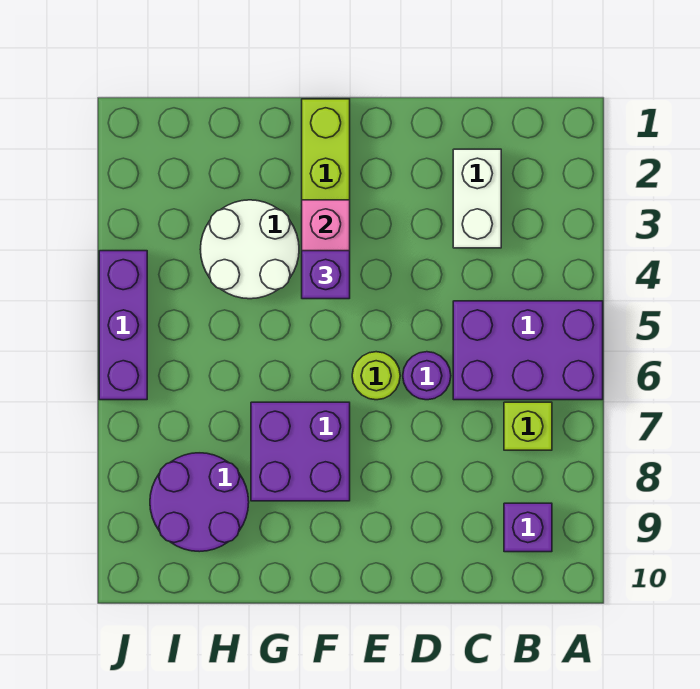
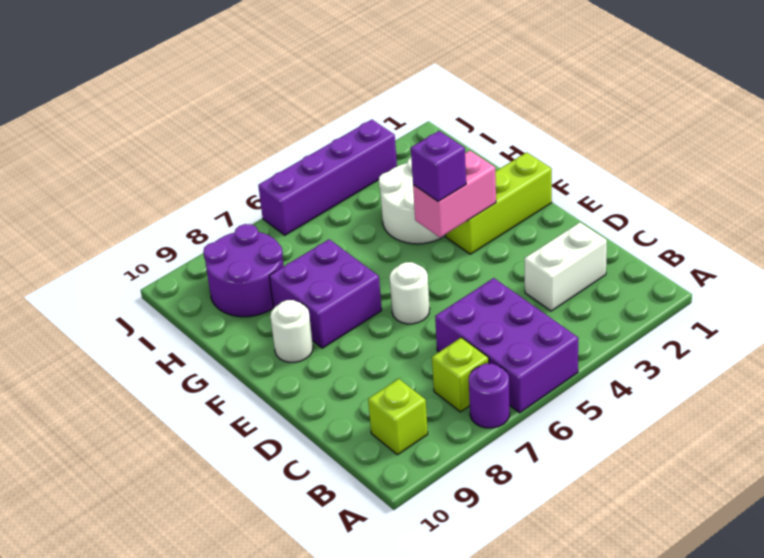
purple brick B9 level 1 -> lime brick B9 level 1
purple round brick D6 level 1 -> purple round brick A7 level 1
lime round brick E6 level 1 -> white round brick E6 level 1
none -> white round brick F9 level 1
purple brick J4:J6 level 1 -> purple brick J3:J6 level 1

